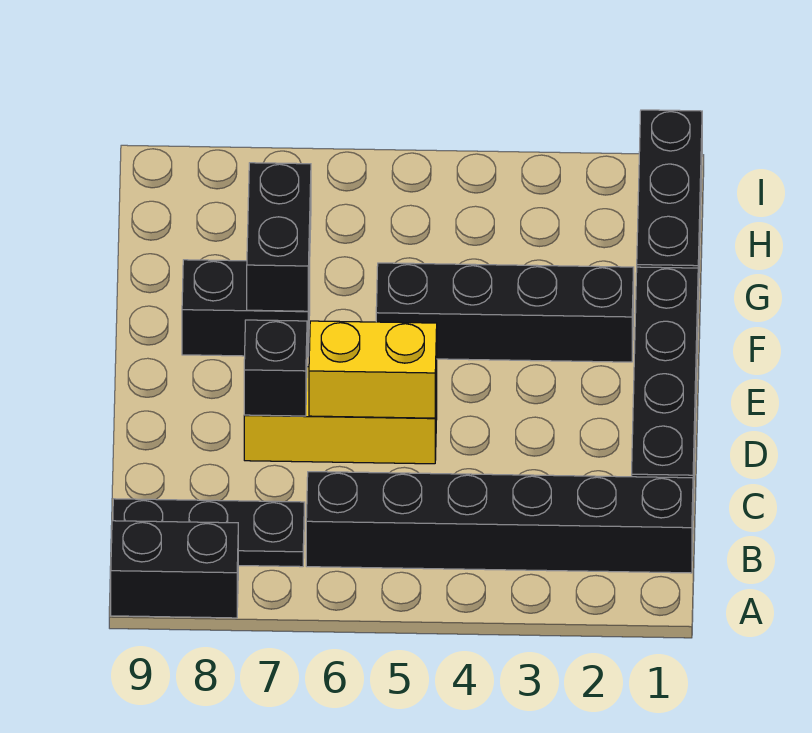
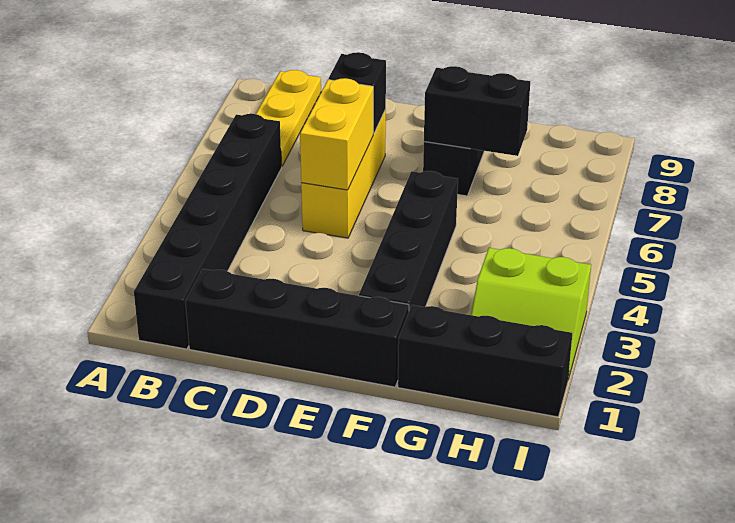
black brick A8:A9 level 1 -> none
black plate B7:B9 level 1 -> yellow plate B7:B9 level 1
none -> lime slope H2:I3 level 1 top 3

